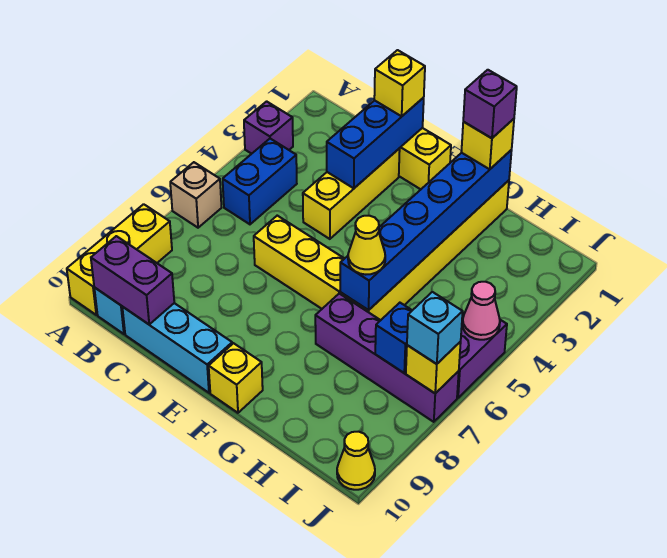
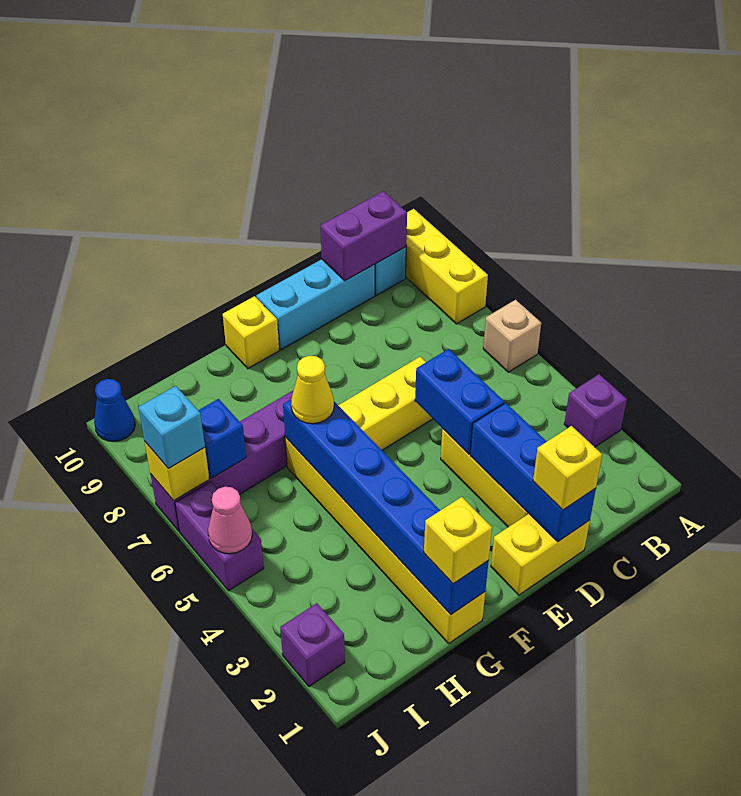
blue brick B4:B5 level 1 -> blue brick D4:D5 level 2
purple brick G1 level 4 -> purple brick J2 level 1
yellow cone J10 level 1 -> blue cone J10 level 1

